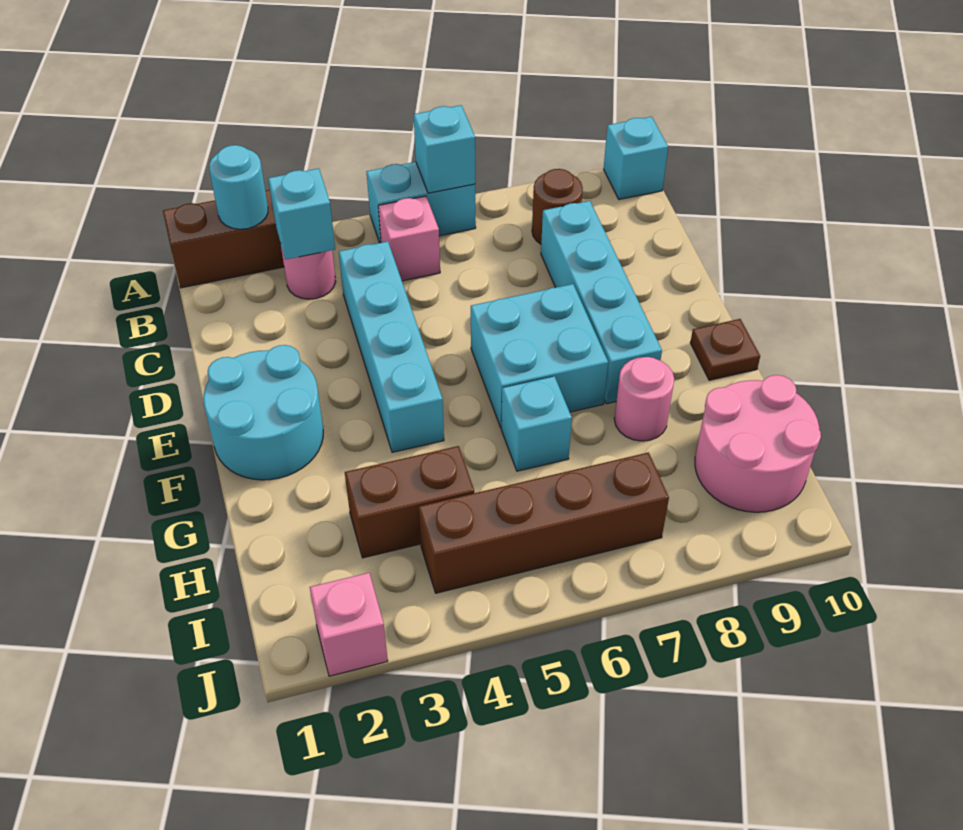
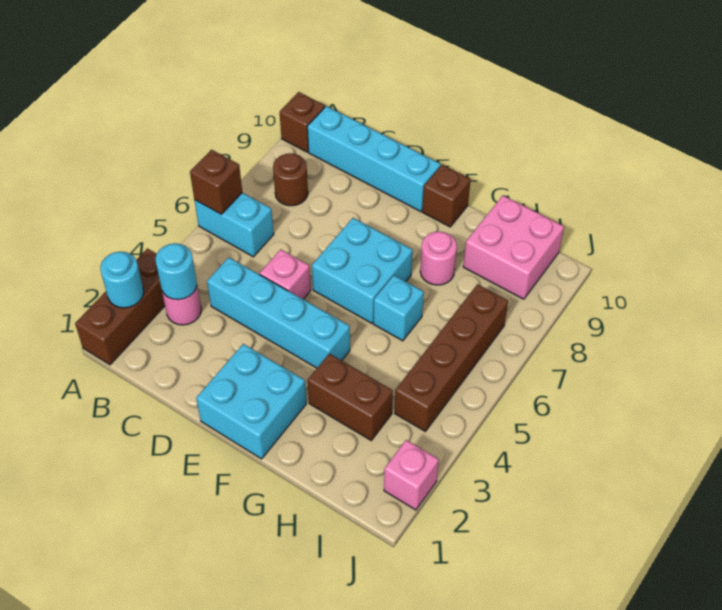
cyan brick A5:A6 level 1 -> cyan brick A6:B6 level 1
cyan brick A6 level 2 -> brown brick A6 level 2
cyan brick A10 level 1 -> brown brick A10 level 1
cyan brick B3 level 2 -> cyan round brick B3 level 2
pink brick B5 level 1 -> pink brick D5 level 1
cyan brick C8:F8 level 1 -> cyan brick B10:E10 level 1
cyan round brick E1:F2 level 1 -> cyan brick E1:F2 level 1
brown plate F10 level 1 -> brown brick F10 level 1
brown brick H3:H4 level 1 -> brown brick G3:H3 level 1
pink round brick H9:I10 level 1 -> pink brick H9:I10 level 1

